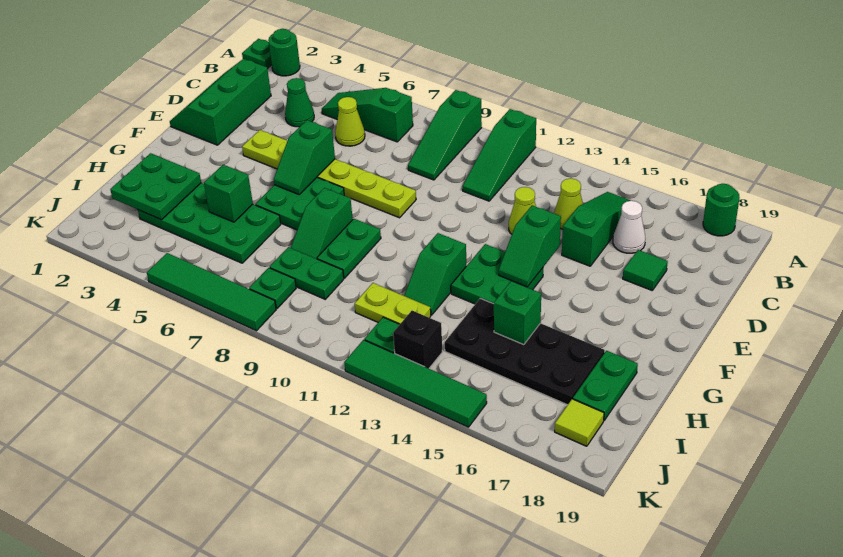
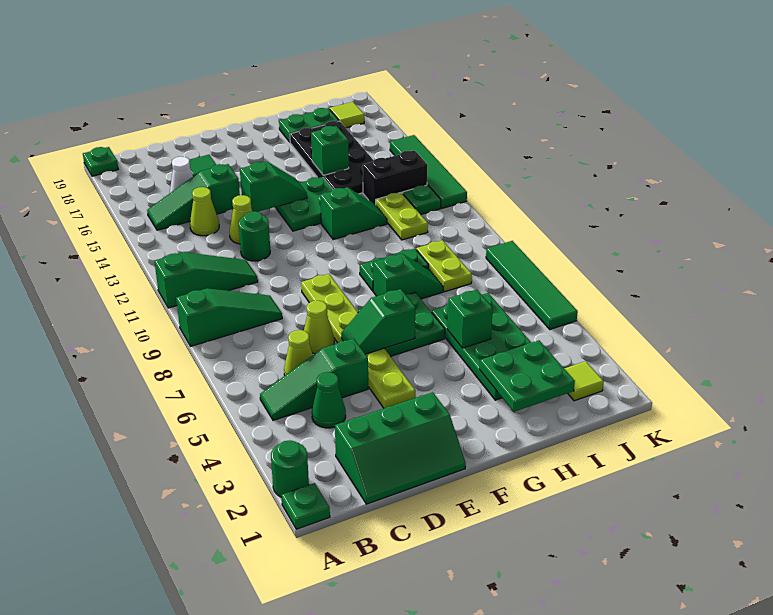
green round brick A18 level 1 -> green round brick D12 level 1
green slope B5:B7 level 1 top 7 -> green slope B5:D5 level 1 top D
none -> lime cone D7 level 1
green slope E6:F6 level 2 top E -> green slope E6:F6 level 2 top F
green plate I8:I9 level 1 -> lime plate I8:I9 level 1
none -> lime tile J2 level 1
green plate J8 level 1 -> green plate A19 level 1
black brick J13 level 1 -> black brick I13:J13 level 1

